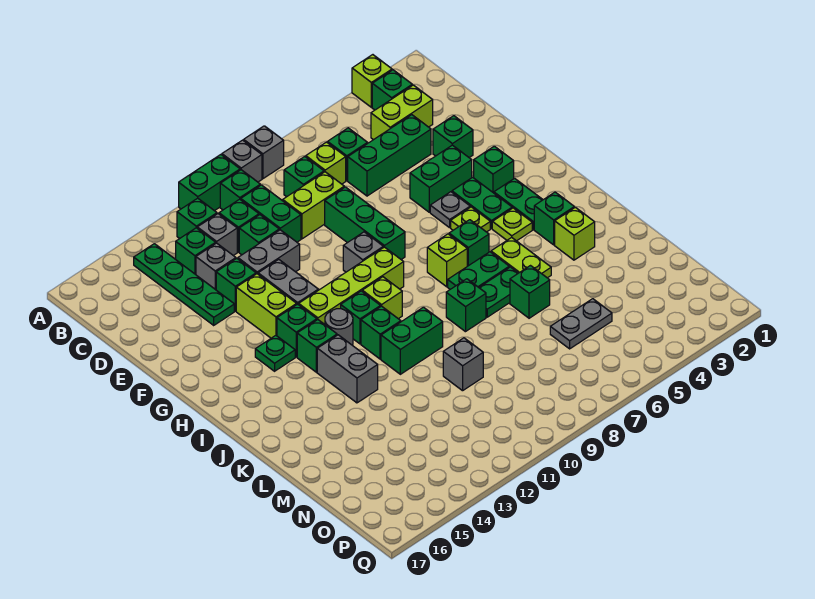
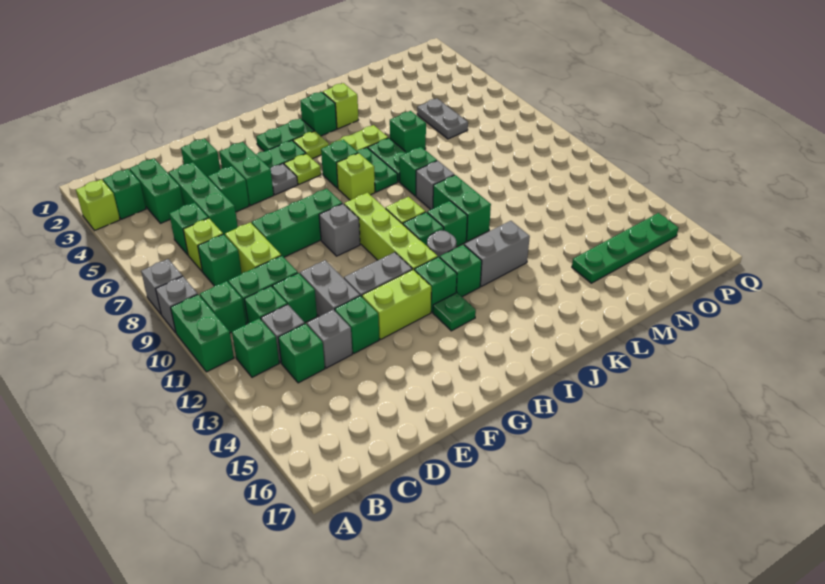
green plate B14:E14 level 1 -> green plate M15:P15 level 1
lime brick C3:C4 level 1 -> green brick C3:C4 level 1
green brick G3 level 1 -> green brick E5 level 1
grey brick M10 level 1 -> grey brick K9 level 1

